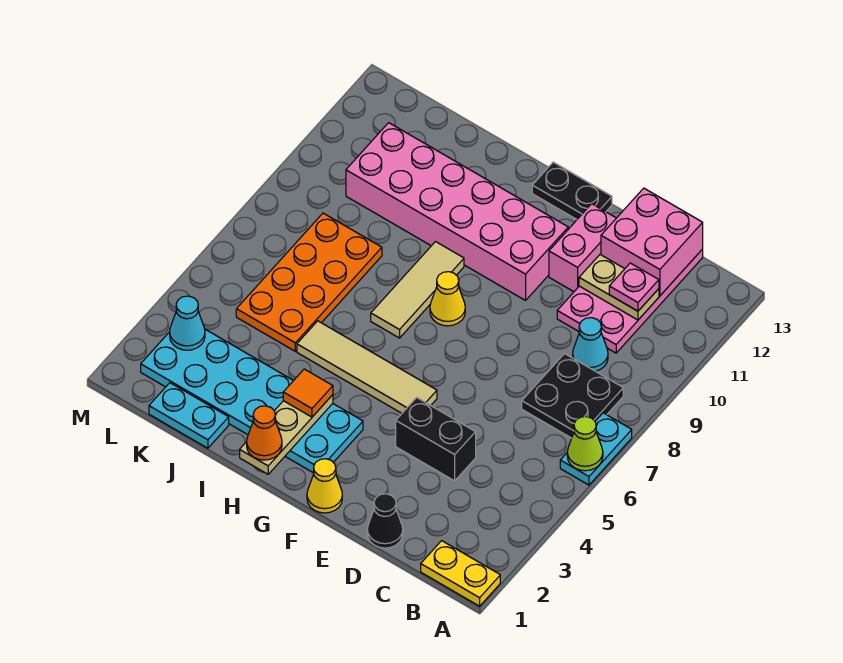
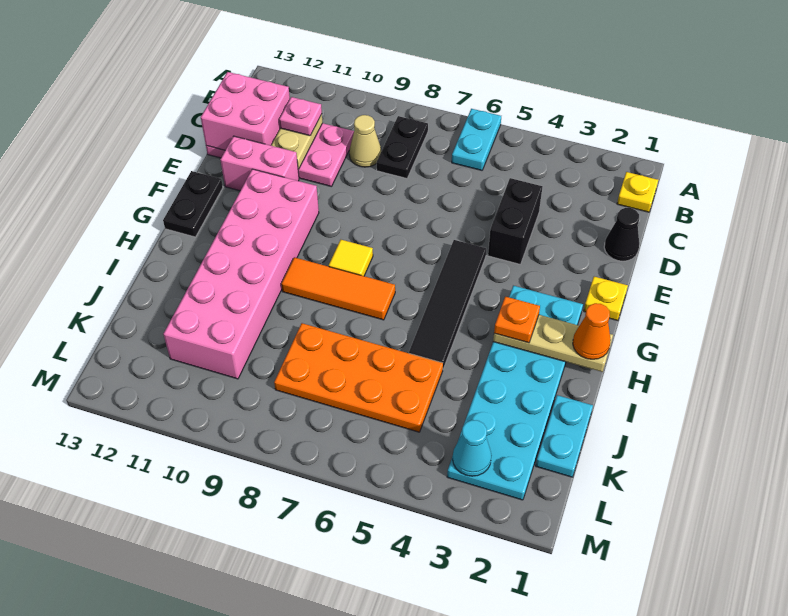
yellow plate A1:B1 level 1 -> yellow plate B1 level 1
cyan plate A6:A7 level 1 -> cyan plate A6:B6 level 1
lime cone A6 level 2 -> none
black plate B7:C8 level 1 -> black plate B8:C8 level 1
cyan cone C9 level 1 -> tan cone C9 level 1
yellow cone F1 level 1 -> yellow plate F1 level 1
tan tile F5:I5 level 1 -> black tile F5:I5 level 1
yellow cone G8 level 1 -> yellow tile G8 level 1
orange tile H3 level 3 -> orange plate H3 level 3
tan tile H7:H9 level 1 -> orange tile H7:H9 level 1

